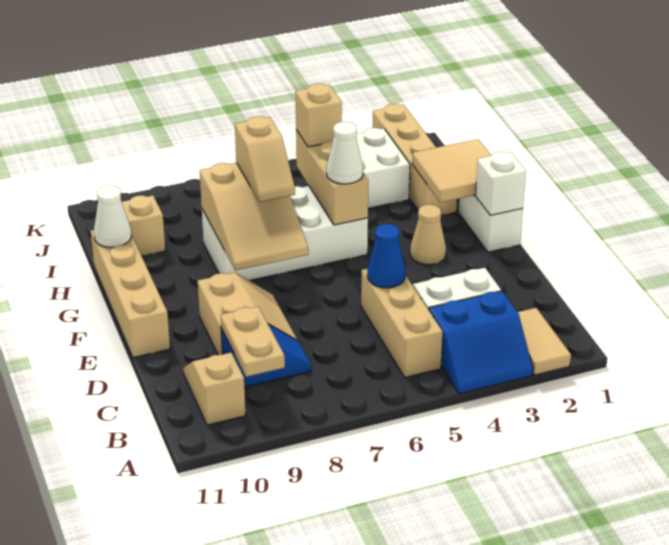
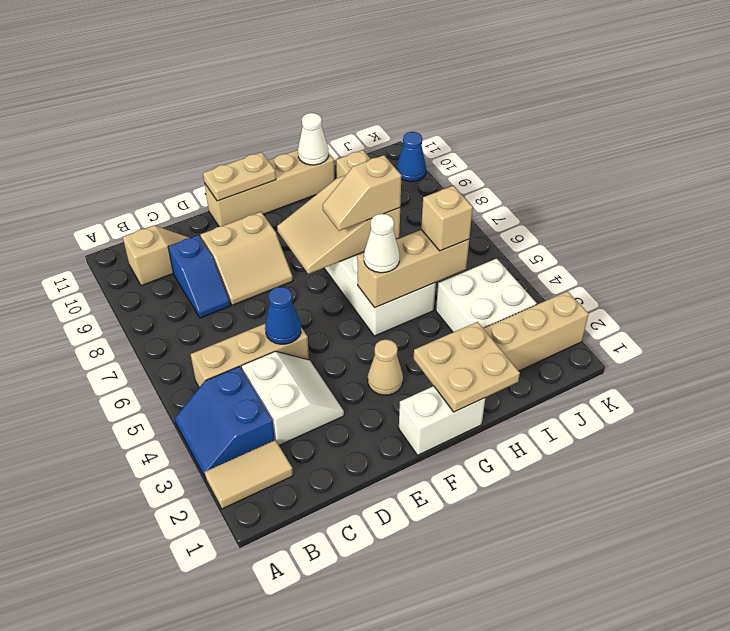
tan plate B9:C9 level 2 -> tan plate E11:F11 level 2
white brick F1 level 2 -> none
tan tile G1:H2 level 2 -> tan plate G1:H2 level 2
none -> blue cone K10 level 1

